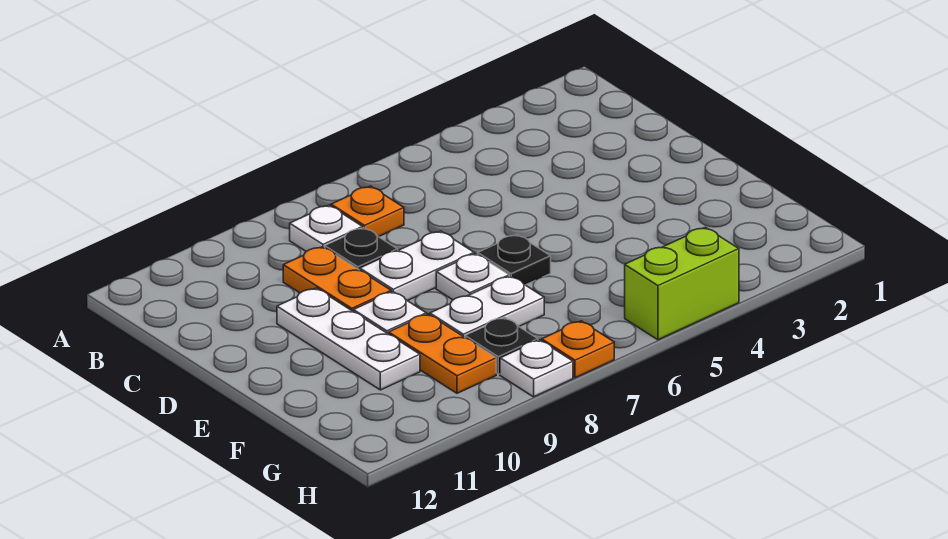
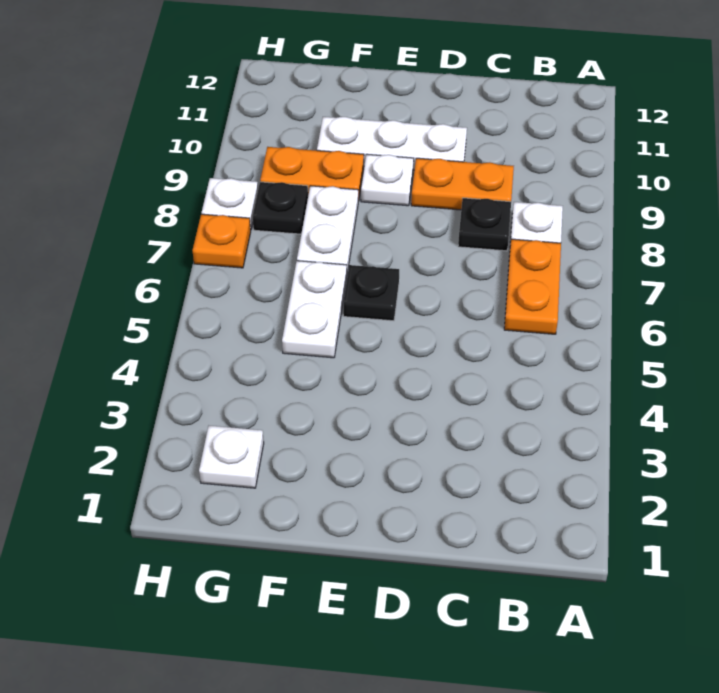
orange plate B7 level 1 -> orange plate B6:B7 level 1
white plate D7:D8 level 1 -> white plate F5:F6 level 1
white plate E7 level 1 -> white plate G2 level 1
lime brick H4:H5 level 1 -> none

